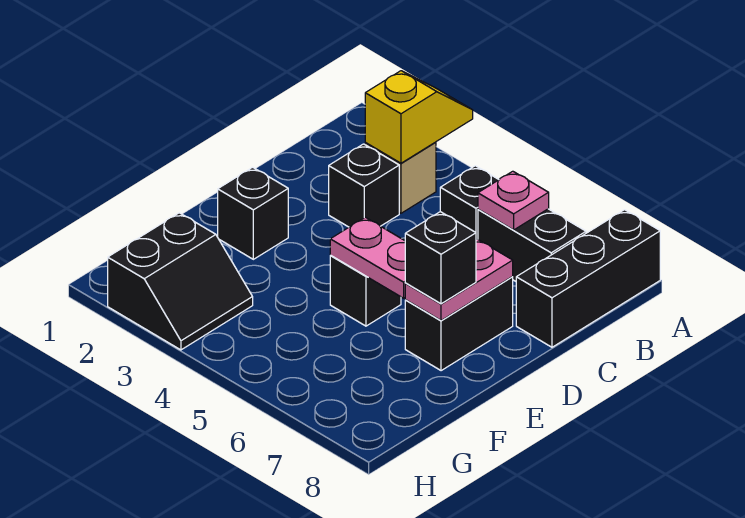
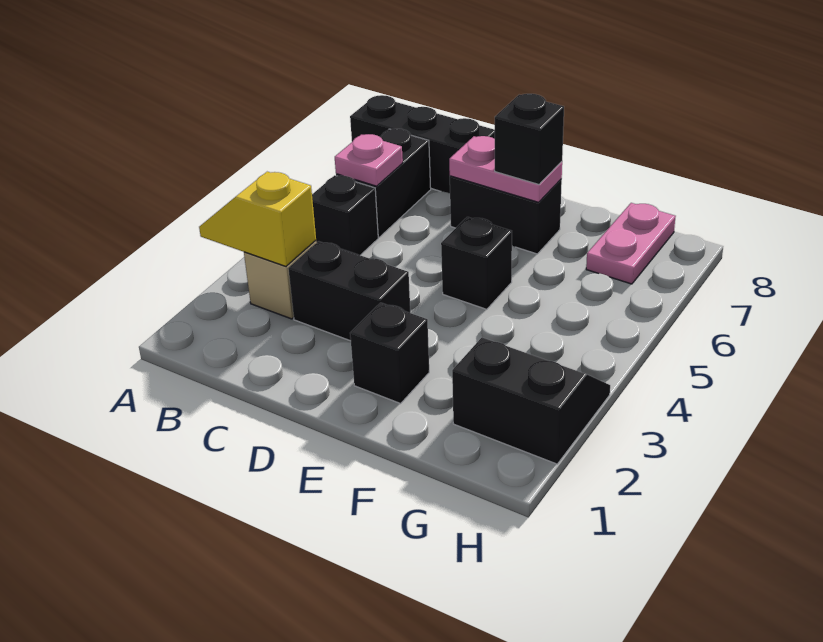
black brick C3 level 1 -> black brick C3:D3 level 1
pink plate E5:E6 level 2 -> pink plate G7:G8 level 1

